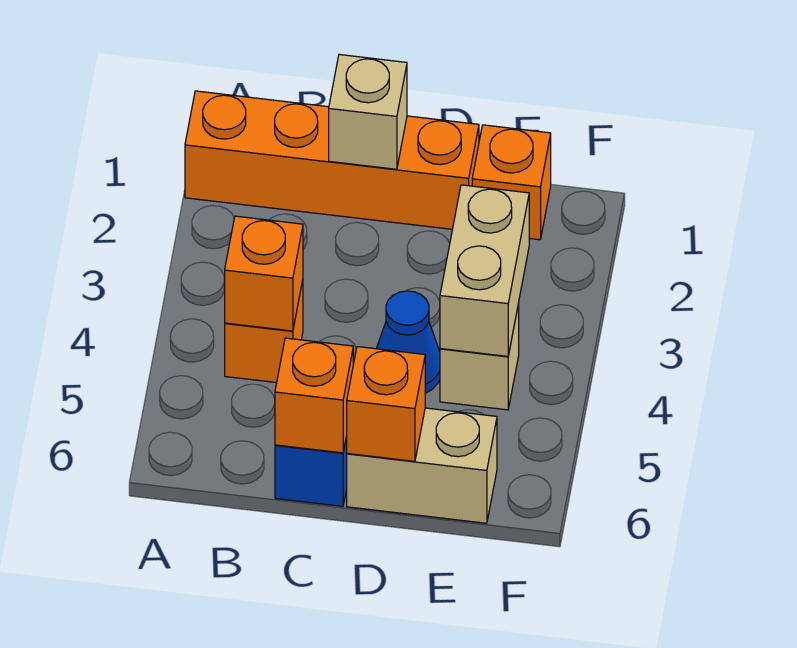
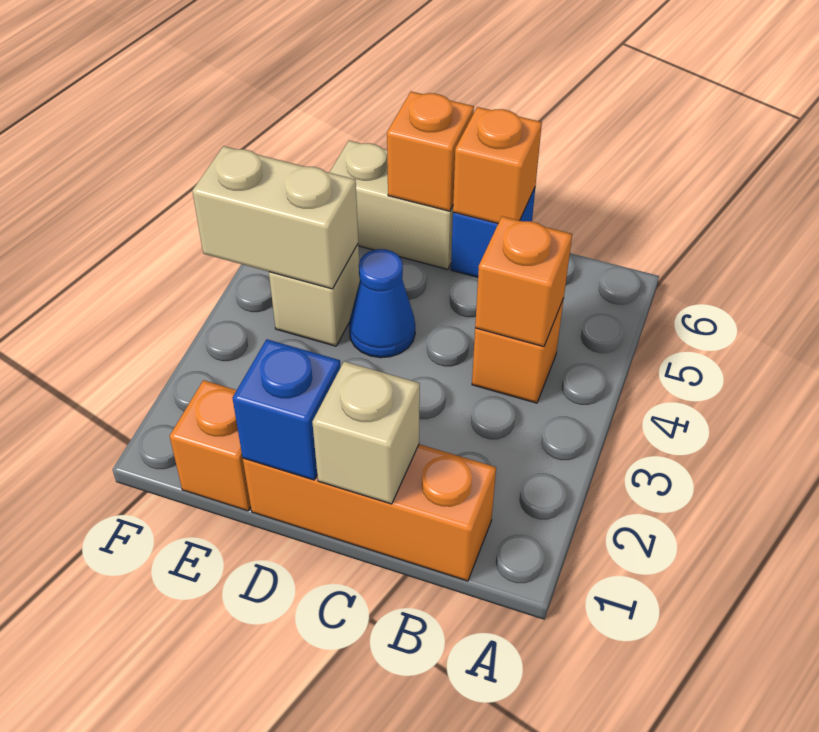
orange brick A1:D1 level 1 -> orange brick B1:D1 level 1
none -> blue brick D1 level 2
tan brick E3:E4 level 2 -> tan brick E4:F4 level 2

